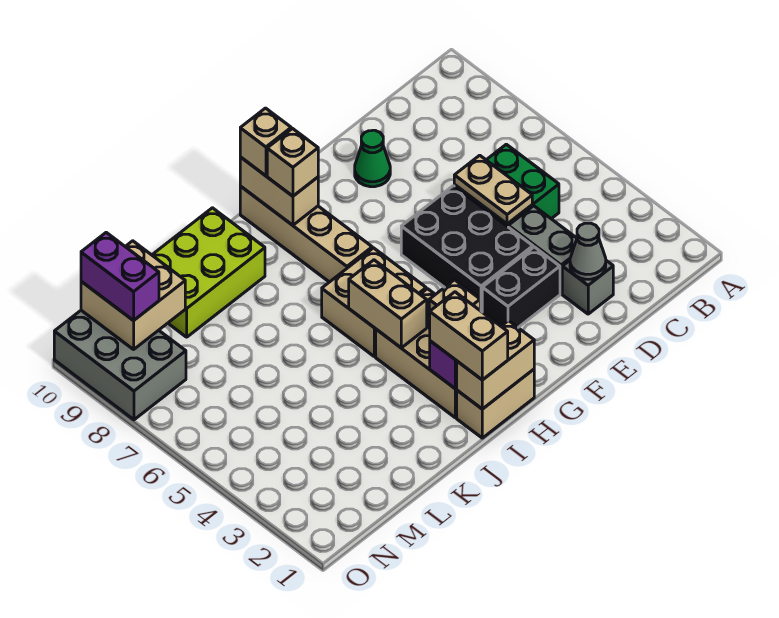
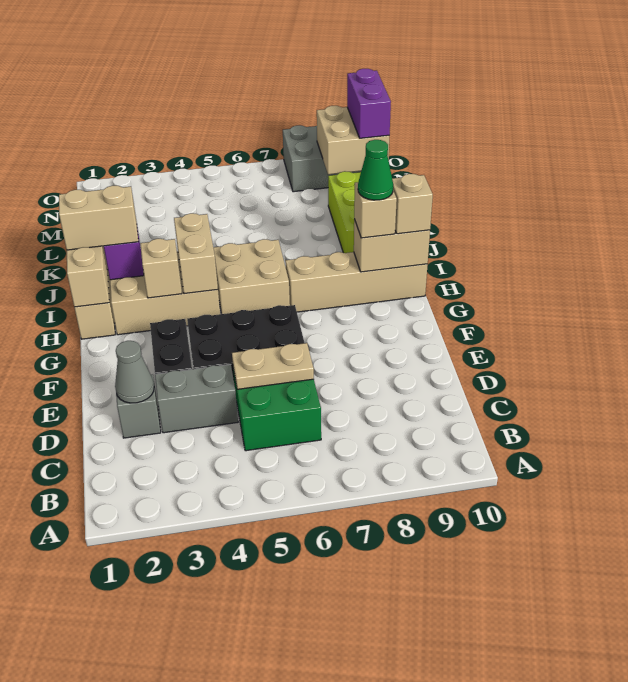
green cone E9 level 1 -> green cone H9 level 4
tan brick I4:I5 level 2 -> tan brick H4:I4 level 2
purple brick N9:N10 level 3 -> purple brick M10:N10 level 3

